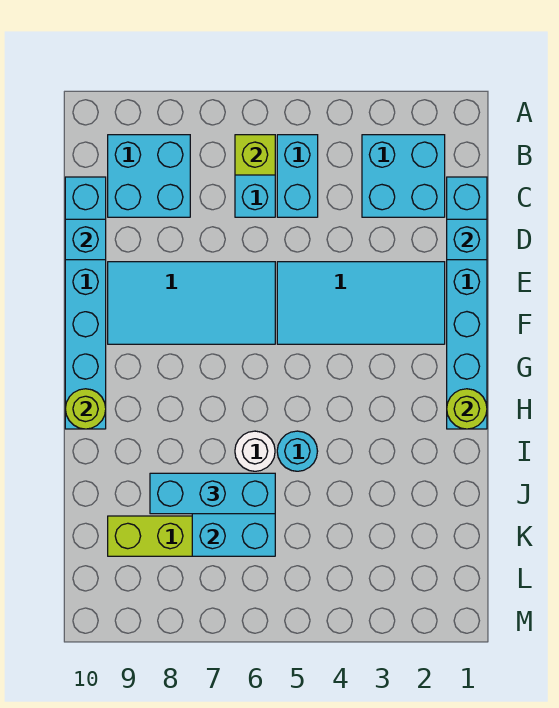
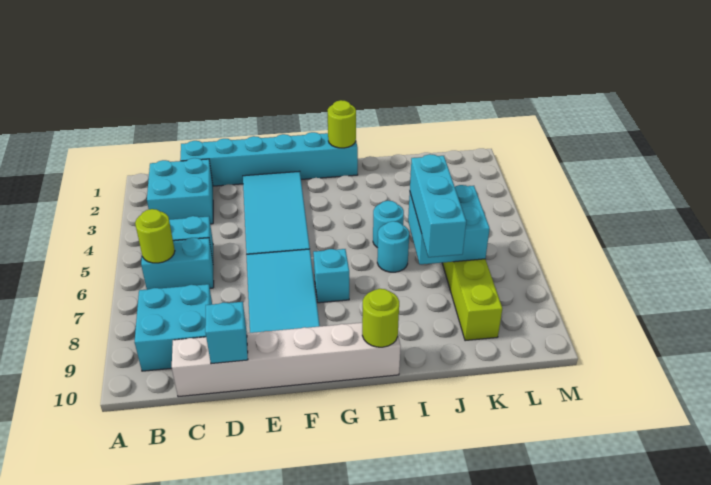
lime brick B6 level 2 -> lime round brick B6 level 2
cyan brick C10:H10 level 1 -> white brick C10:H10 level 1
cyan brick D1 level 2 -> cyan brick G7 level 1
white round brick I6 level 1 -> cyan round brick I6 level 1

